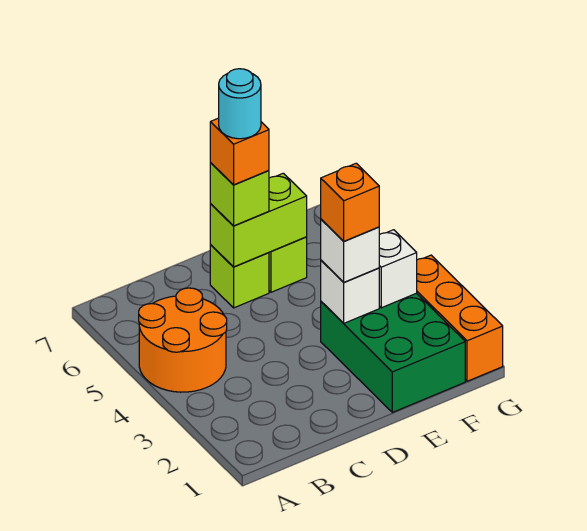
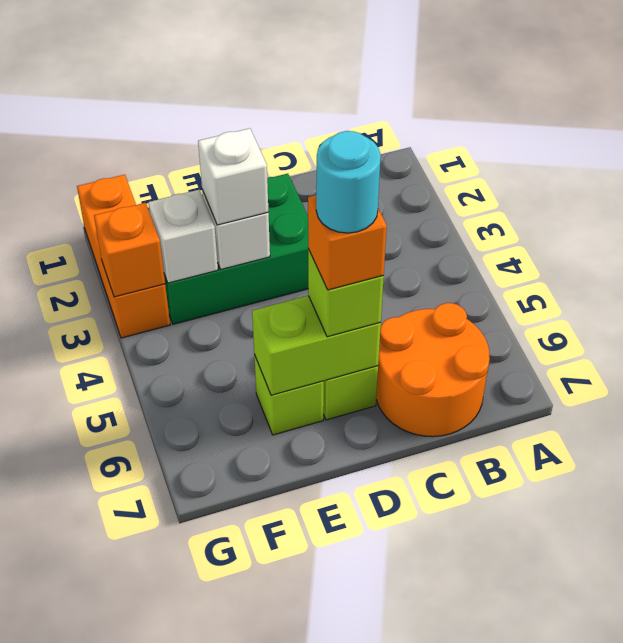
orange round brick A4:B5 level 1 -> orange round brick B6:C7 level 1
green brick E1:F3 level 1 -> green brick D2:F3 level 1
orange brick E3 level 4 -> orange brick G3 level 2

